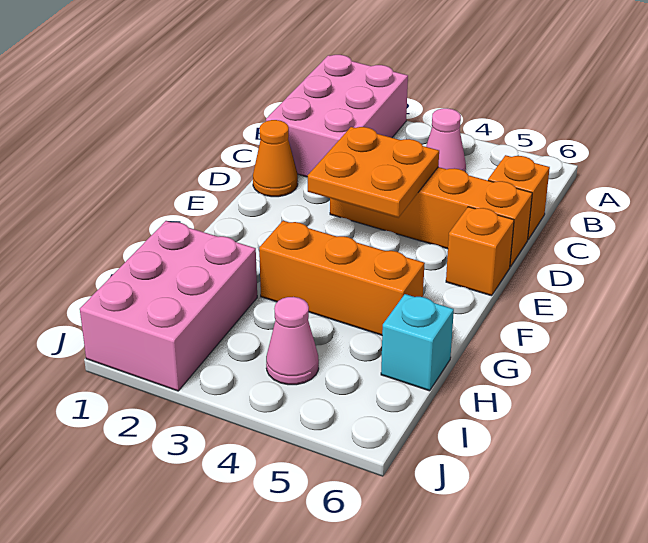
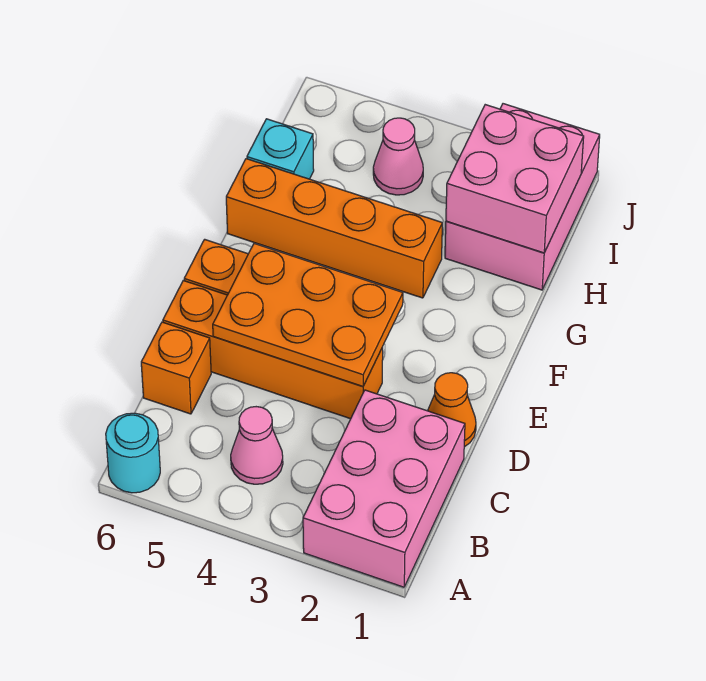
none -> cyan round brick A6 level 1
orange plate D3:E4 level 2 -> orange plate D3:E5 level 2
orange brick G3:G5 level 1 -> orange brick G3:G6 level 1
none -> pink brick H1:I2 level 2

